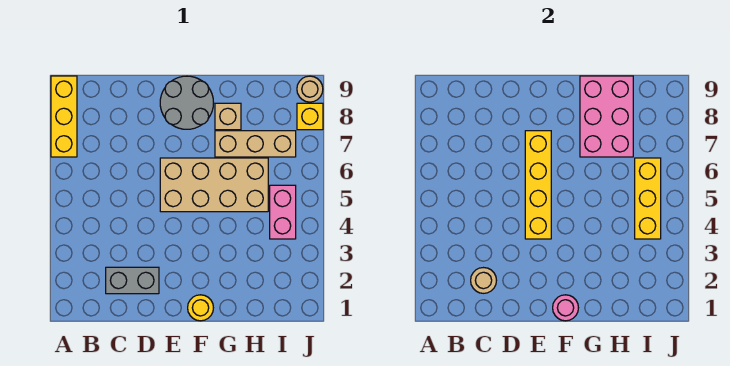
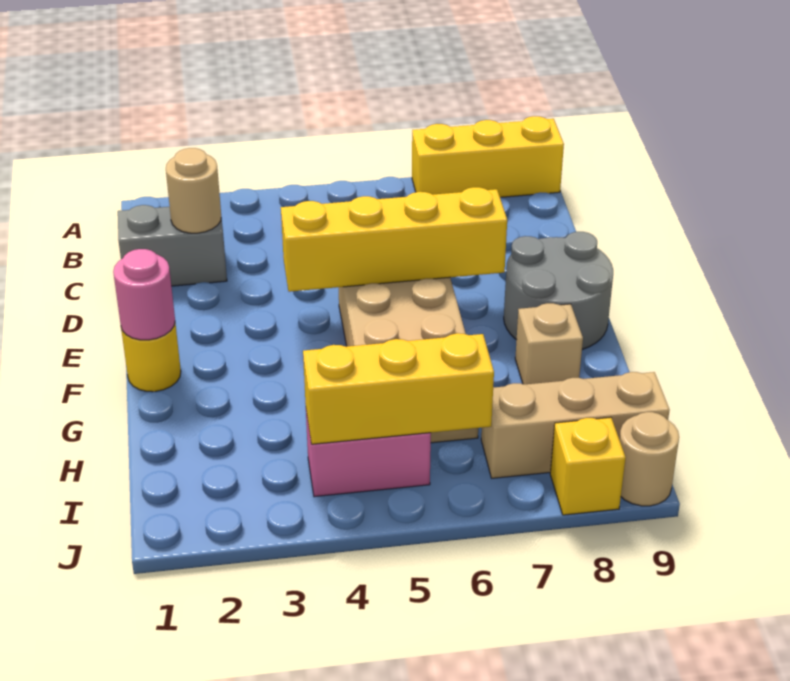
grey brick C2:D2 level 1 -> grey brick C1:C2 level 1
tan brick G7:I7 level 1 -> tan brick I7:I9 level 1
pink brick G7:H9 level 2 -> none

